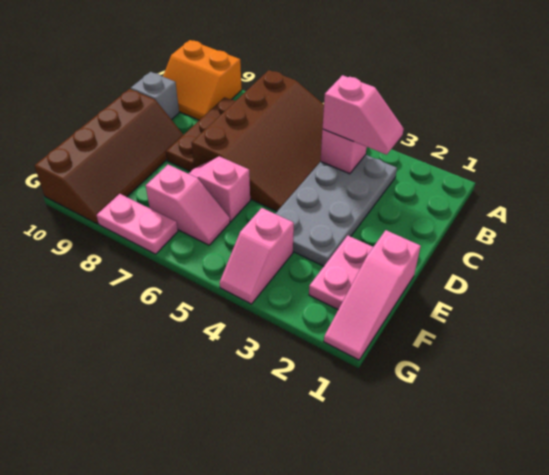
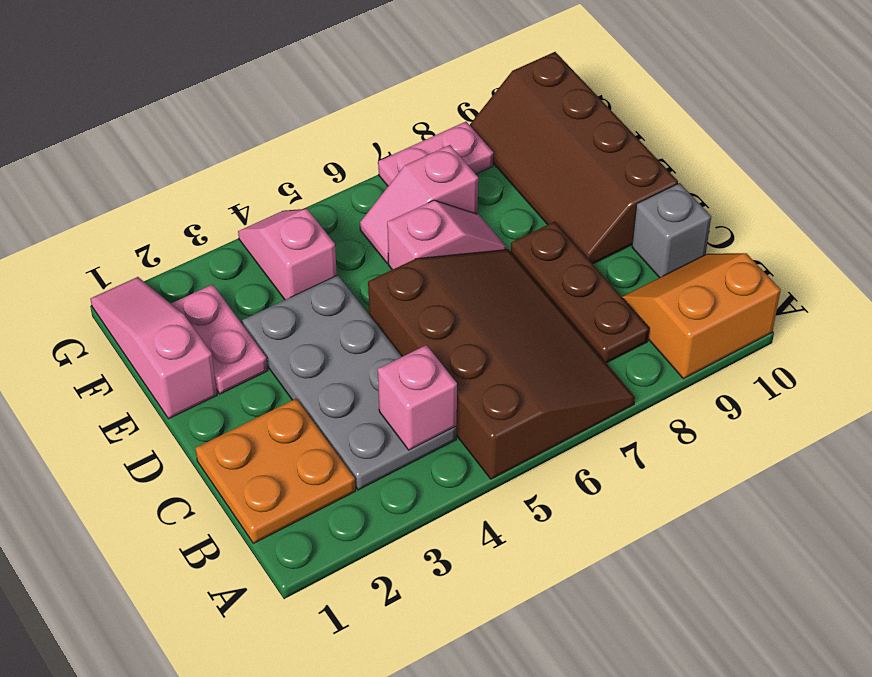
brown slope A5:D7 level 1 top 7 -> brown slope A5:D7 level 1 top 5
none -> orange plate B1:C2 level 1
pink slope B3:B4 level 3 top 4 -> none

